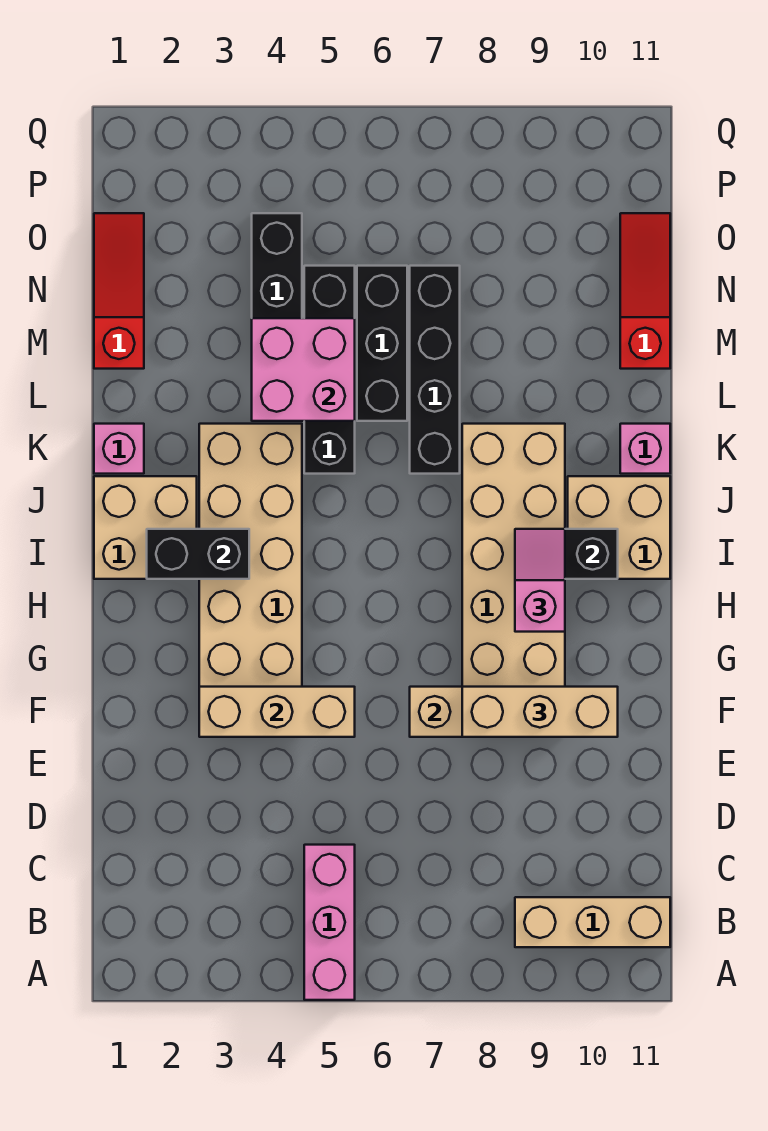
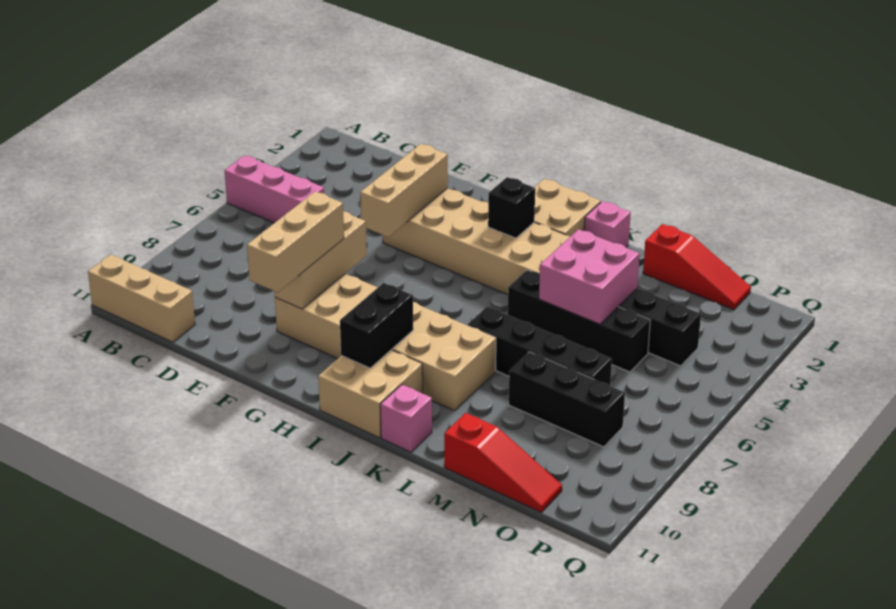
tan brick B9:B11 level 1 -> tan brick A11:C11 level 1
pink slope H9:I9 level 3 top H -> none
black brick I2:I3 level 2 -> black brick I3 level 2
black brick L6:N6 level 1 -> black brick M8:O8 level 1

